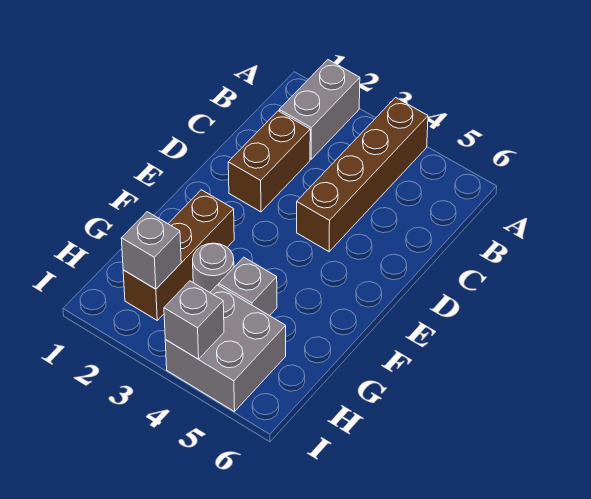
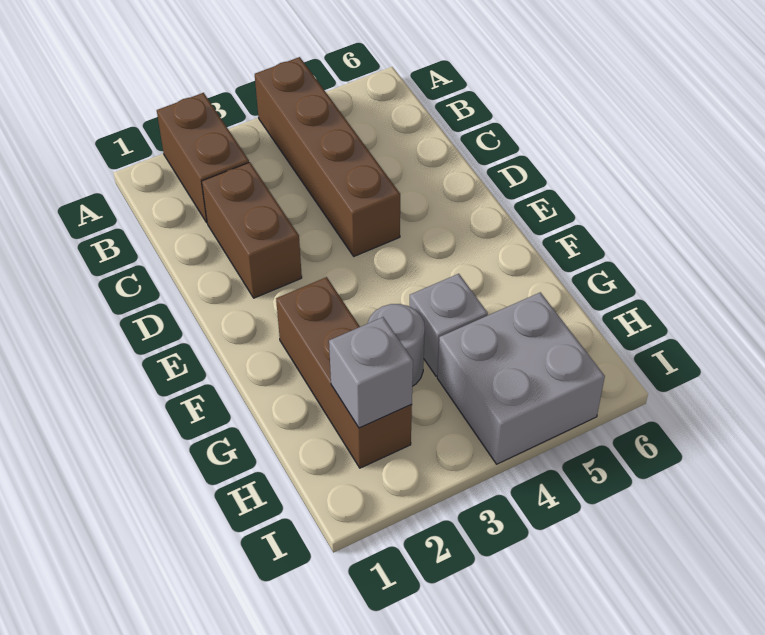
grey brick A2:B2 level 1 -> brown brick A2:B2 level 1
grey brick I4 level 2 -> none

